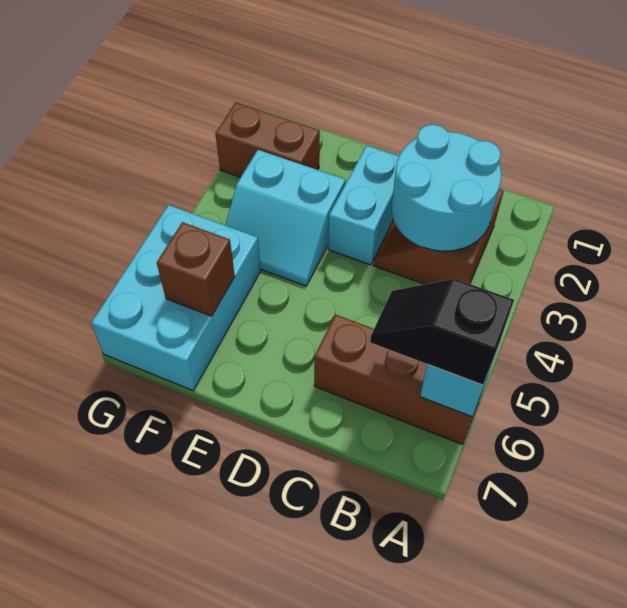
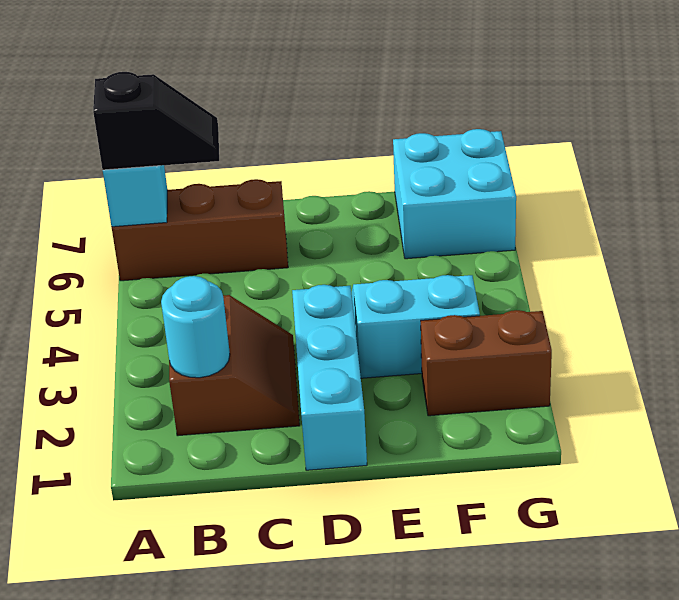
cyan round brick B2:C3 level 2 -> cyan round brick B2 level 2
cyan brick D2:D3 level 1 -> cyan brick D1:D3 level 1
cyan brick F5:G7 level 1 -> cyan brick F6:G7 level 1
brown brick F6 level 2 -> none

